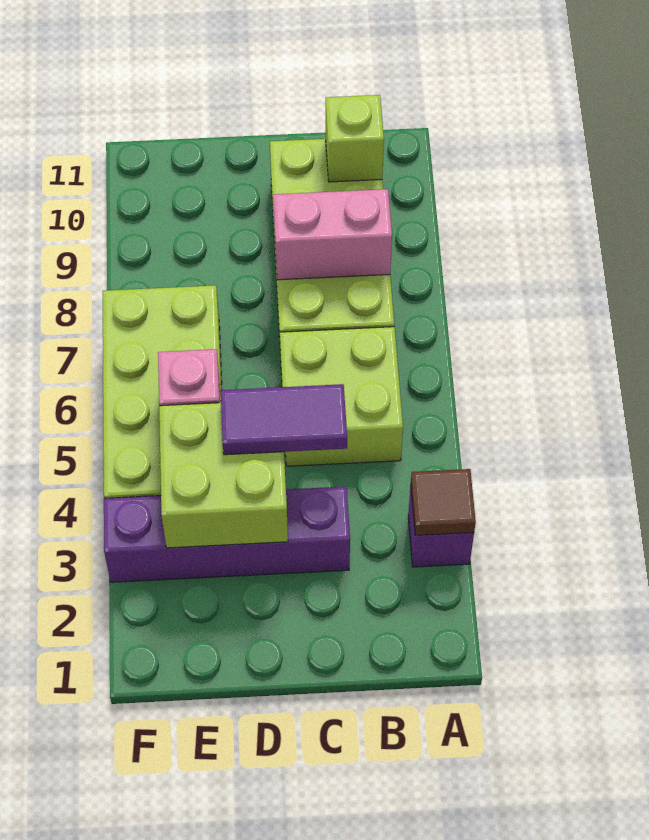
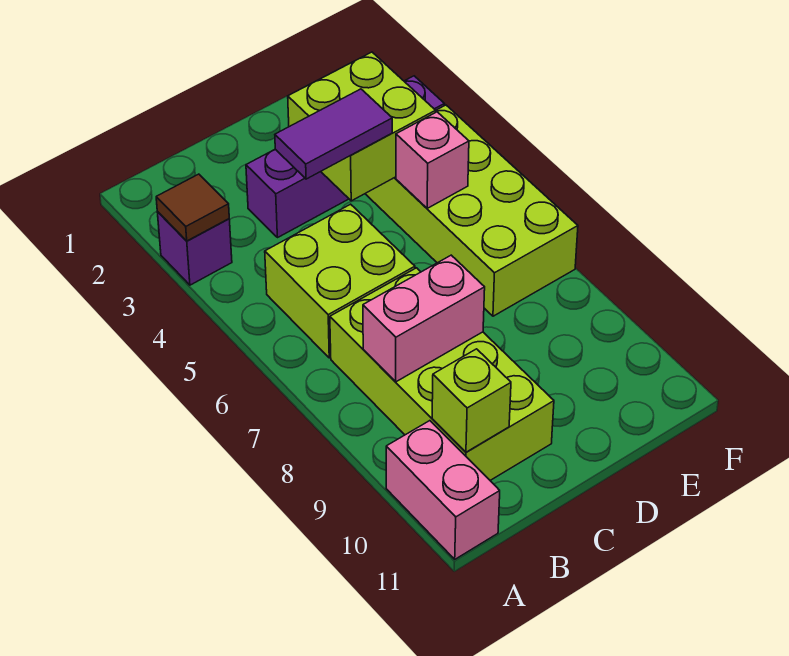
none -> pink brick A10:A11 level 1

